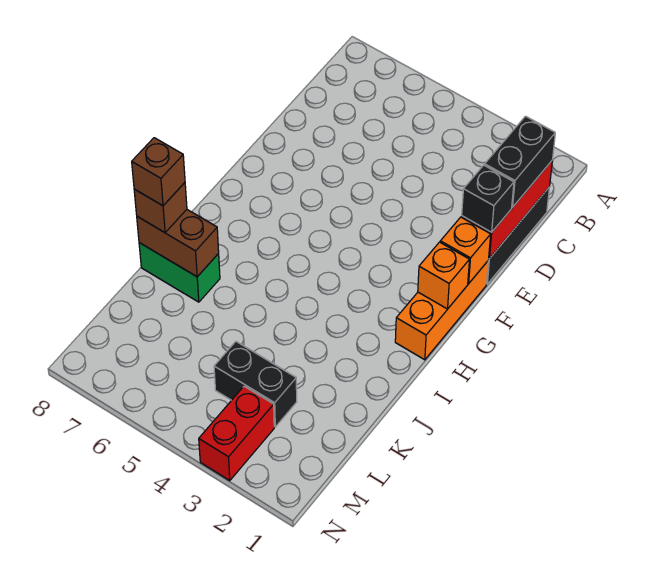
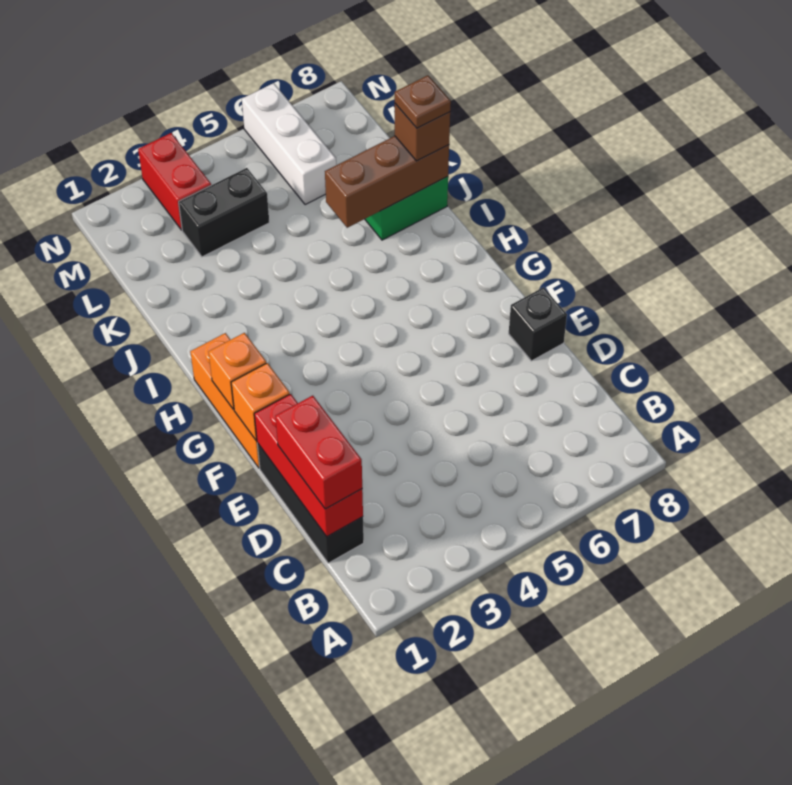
black brick C1:D1 level 3 -> red brick C1:D1 level 3
black brick E1 level 3 -> black brick E8 level 1
brown brick J7:J8 level 2 -> brown brick J6:J8 level 2
brown brick J8 level 4 -> brown plate J8 level 4
none -> white brick L6:N6 level 1

